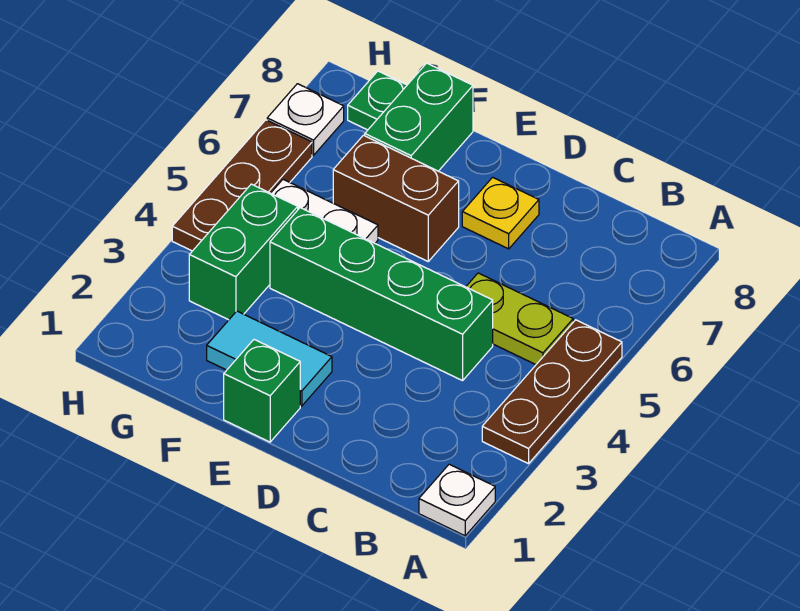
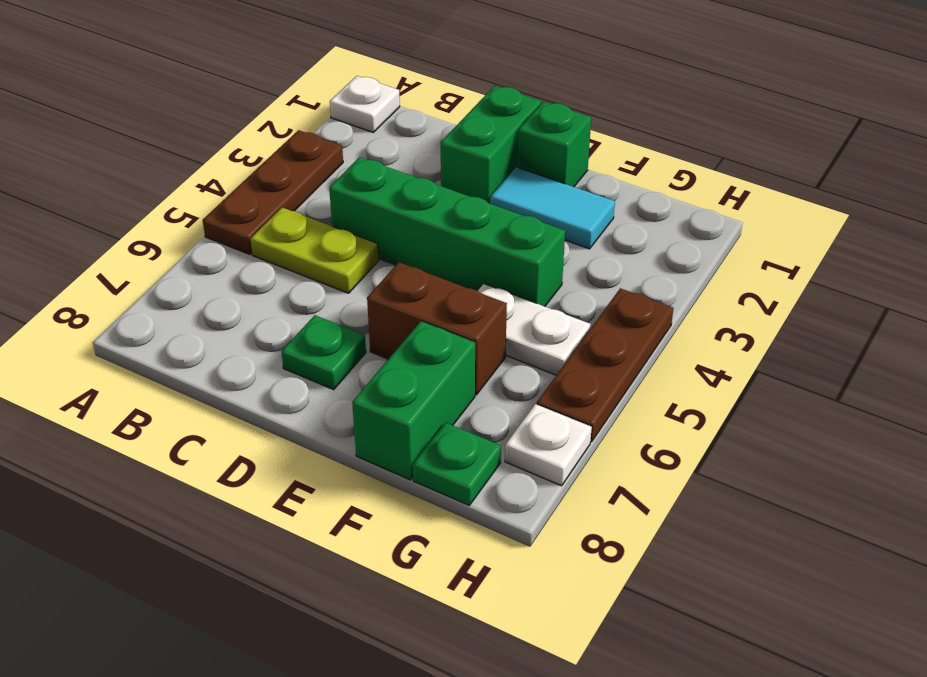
yellow plate D7 level 1 -> green plate D7 level 1
green brick G3:G4 level 1 -> green brick D1:D2 level 1

